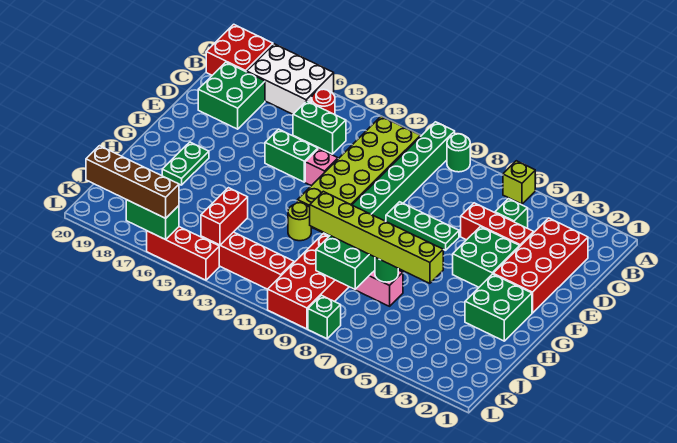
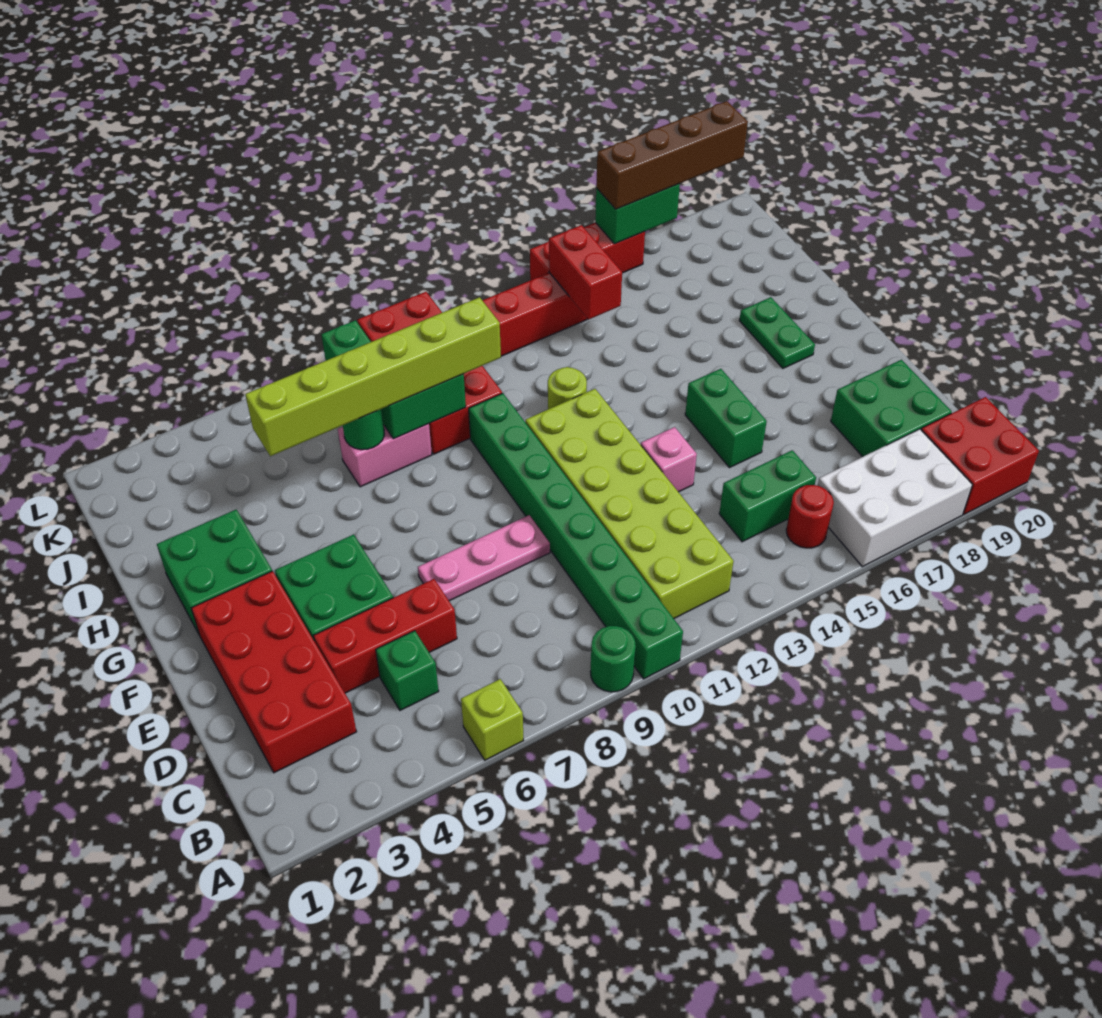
green plate E7:E9 level 1 -> pink plate E7:E9 level 1
green brick E14:E15 level 1 -> green brick E15:F15 level 1

